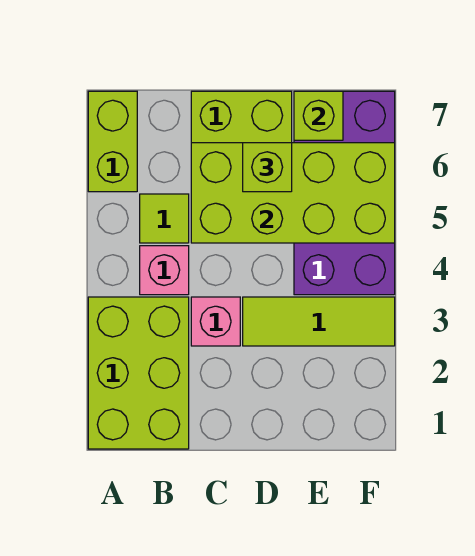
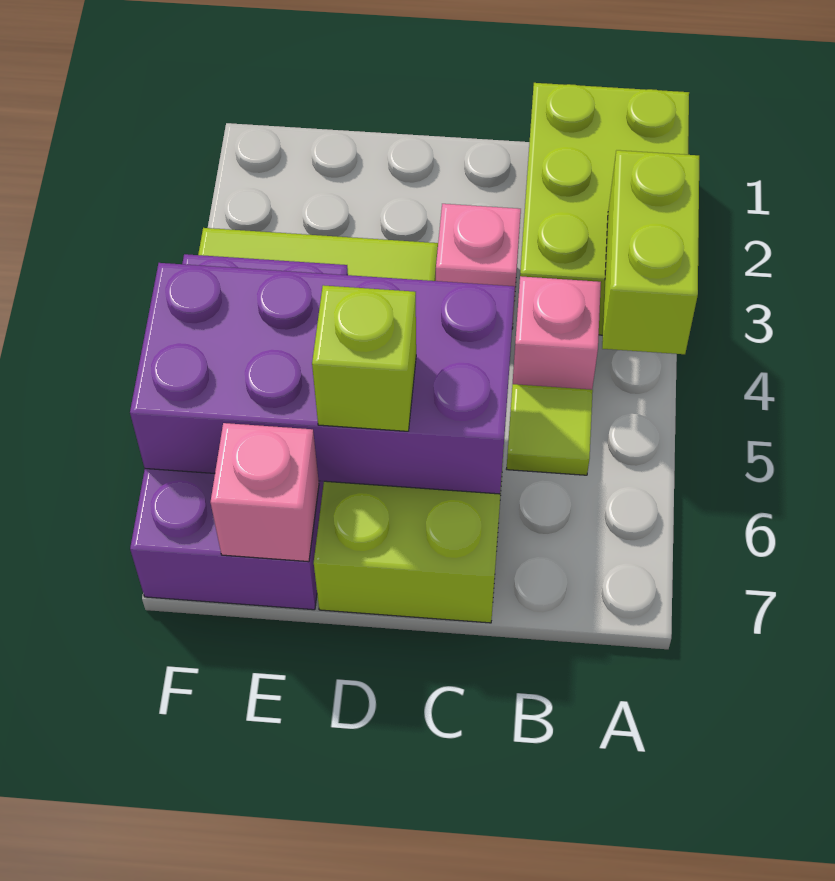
lime brick A6:A7 level 1 -> lime brick A3:A4 level 2
lime brick C5:F6 level 2 -> purple brick C5:F6 level 2
lime brick E7 level 2 -> pink brick E7 level 2

